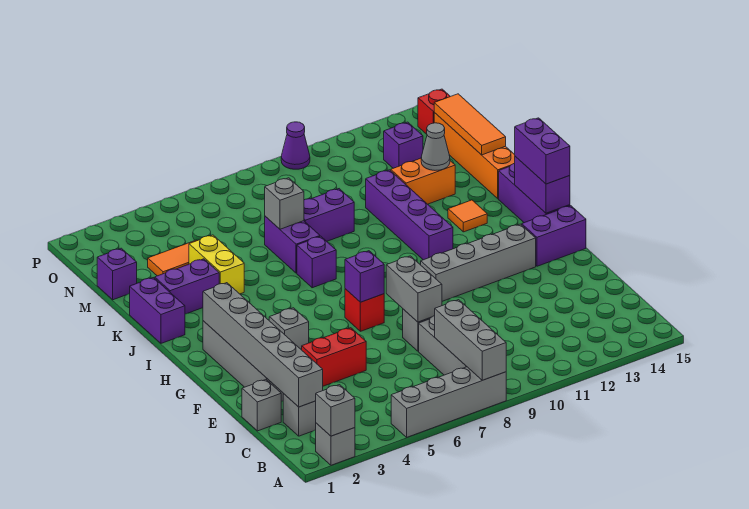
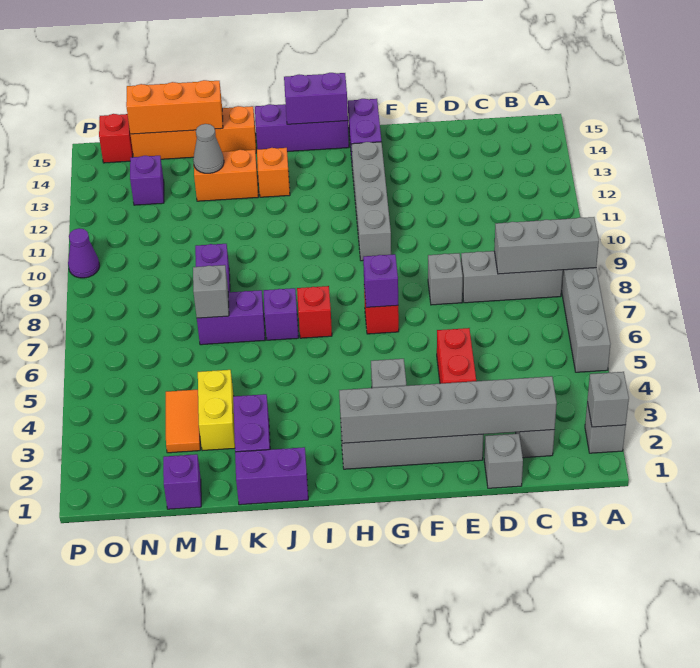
grey brick E8:F8 level 2 -> none
purple brick H15:I15 level 3 -> none
none -> red brick I7 level 1
purple brick I11:L11 level 1 -> none
orange tile J13 level 1 -> orange brick J13 level 1
yellow brick K4:L4 level 1 -> yellow brick L3:L4 level 1
orange brick L12:L13 level 1 -> orange brick K13:L13 level 1
orange tile L15:N15 level 2 -> orange brick L15:N15 level 2

